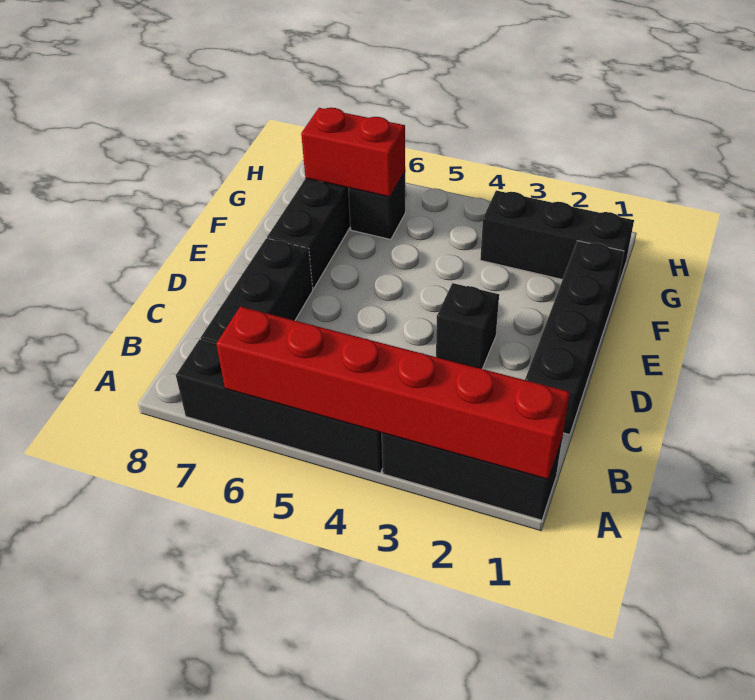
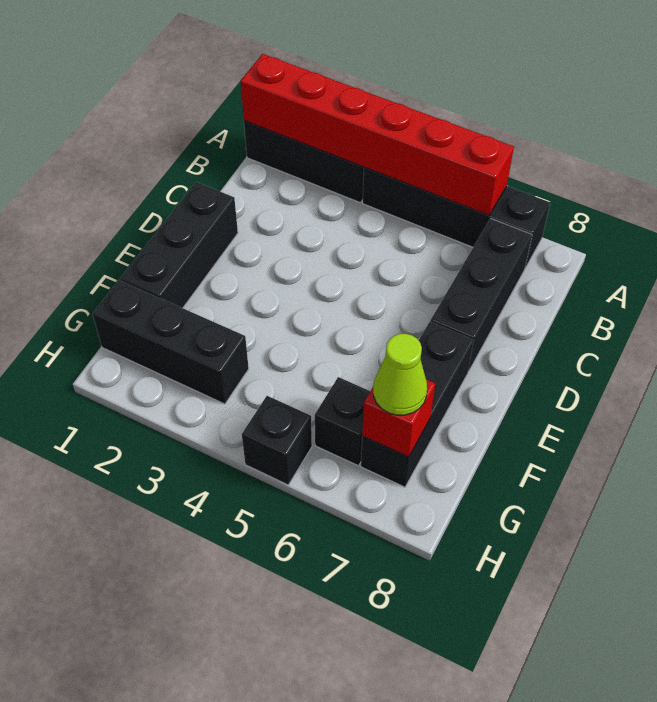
black brick C1:F1 level 1 -> black brick D1:F1 level 1
black brick D3 level 1 -> black brick H5 level 1
red brick G6:G7 level 2 -> red brick G7 level 2
none -> lime cone G7 level 3

